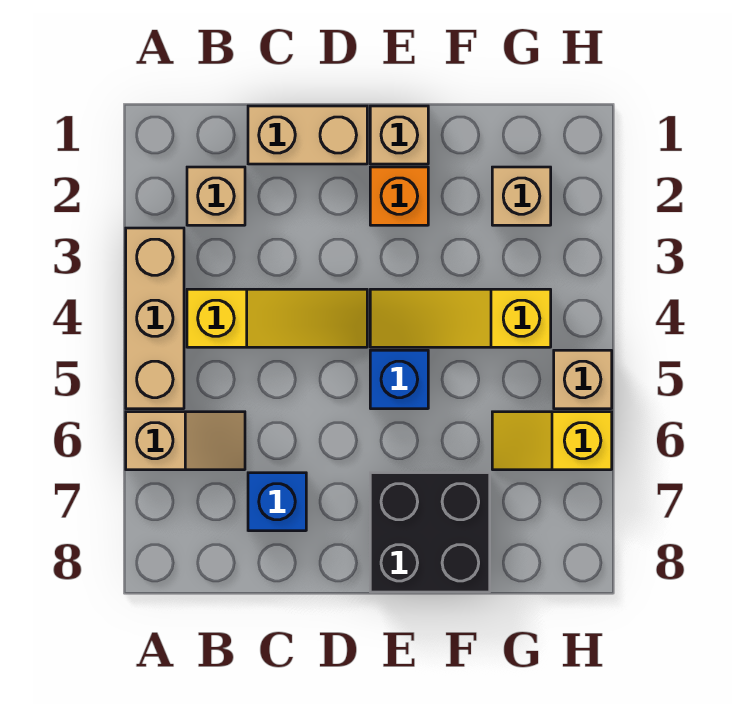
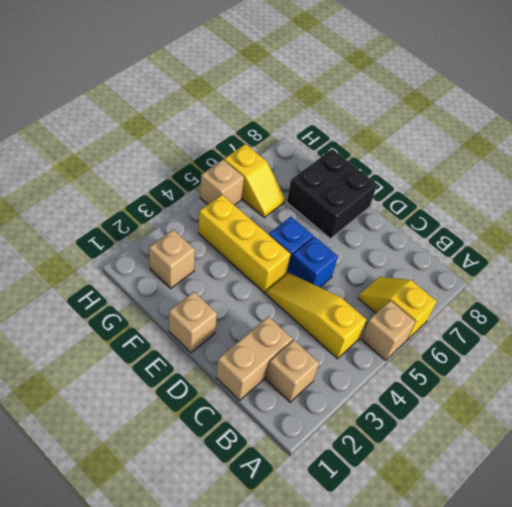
tan brick A3:A5 level 1 -> tan brick A5 level 1
tan slope A6:B6 level 1 top A -> yellow slope A6:B6 level 1 top A
tan brick C1:D1 level 1 -> tan brick C1:C2 level 1
blue brick C7 level 1 -> blue brick D5 level 1
orange brick E2 level 1 -> none
yellow slope E4:G4 level 1 top G -> yellow brick E4:G4 level 1

